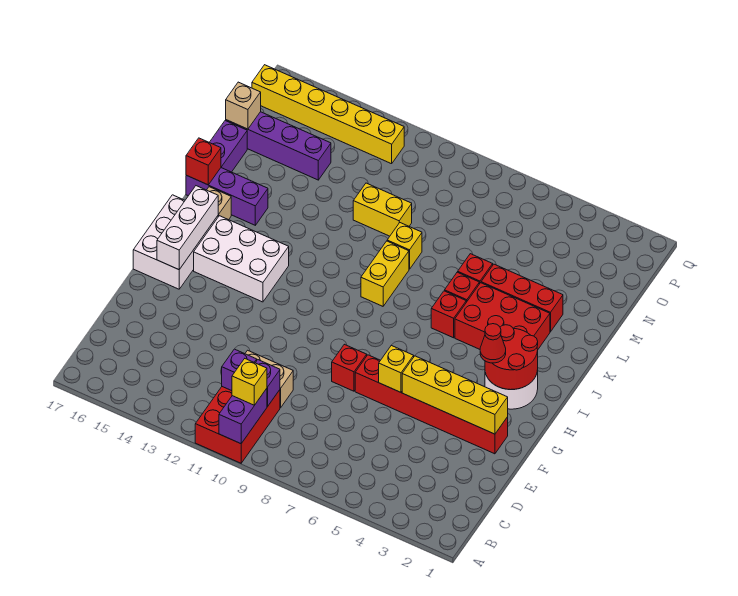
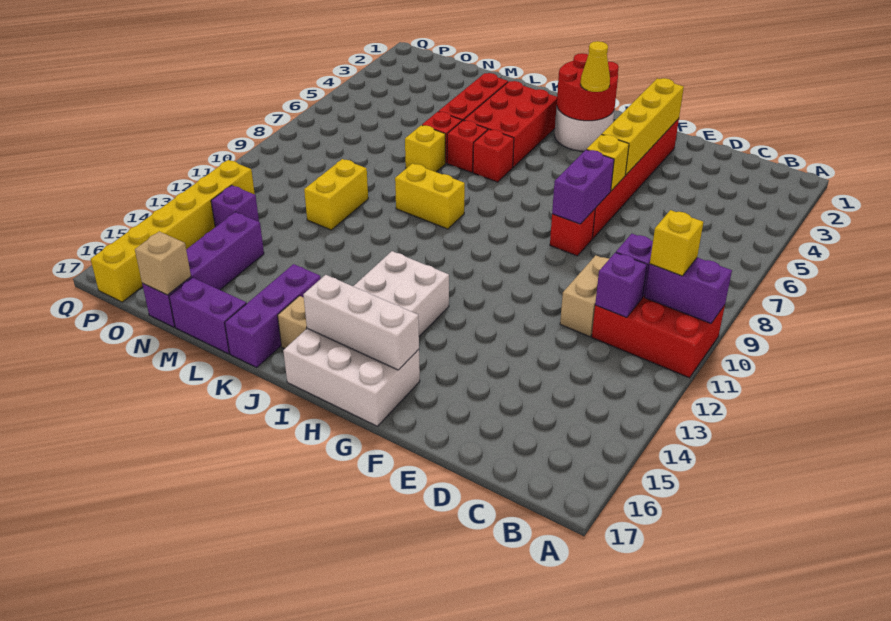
none -> purple brick F7:F8 level 2
red cone H3 level 3 -> yellow cone H3 level 3
red brick K17 level 2 -> none
yellow brick L9 level 1 -> yellow brick L7 level 1
none -> purple brick O13 level 1

